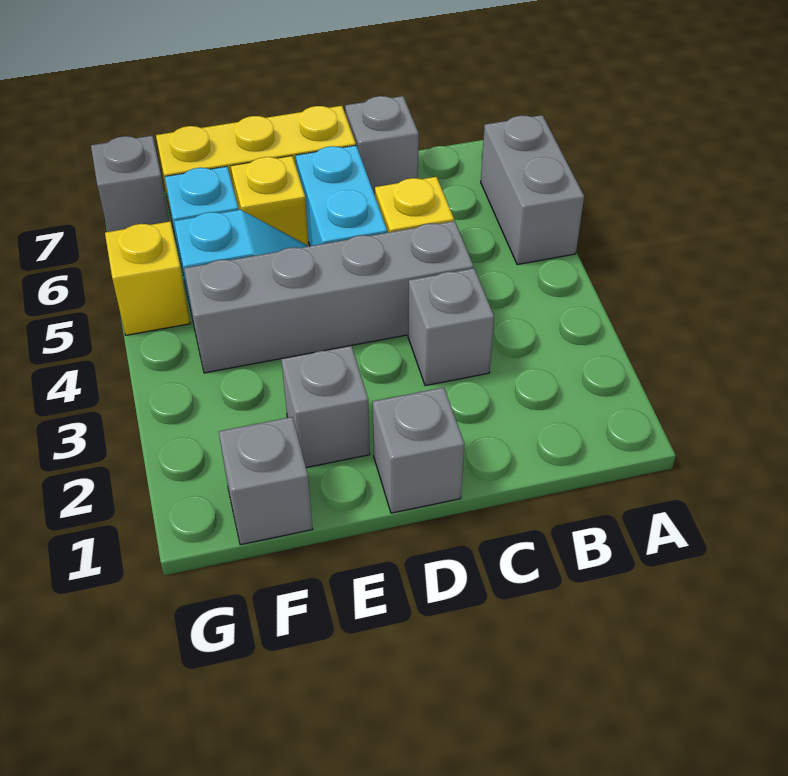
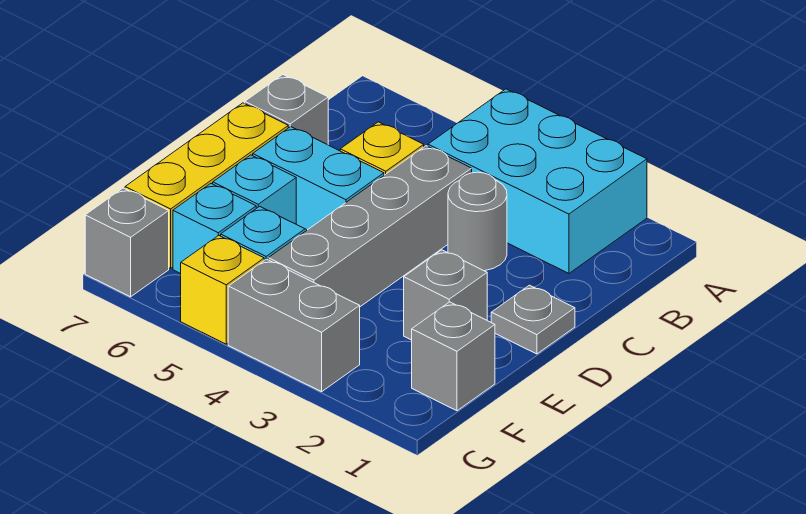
none -> cyan brick A2:B4 level 1
grey brick A5:A6 level 1 -> grey brick G3:G4 level 1
grey brick C3 level 1 -> grey round brick C3 level 1
grey brick D1 level 1 -> grey plate D1 level 1
yellow brick E6 level 1 -> cyan brick E6 level 1

